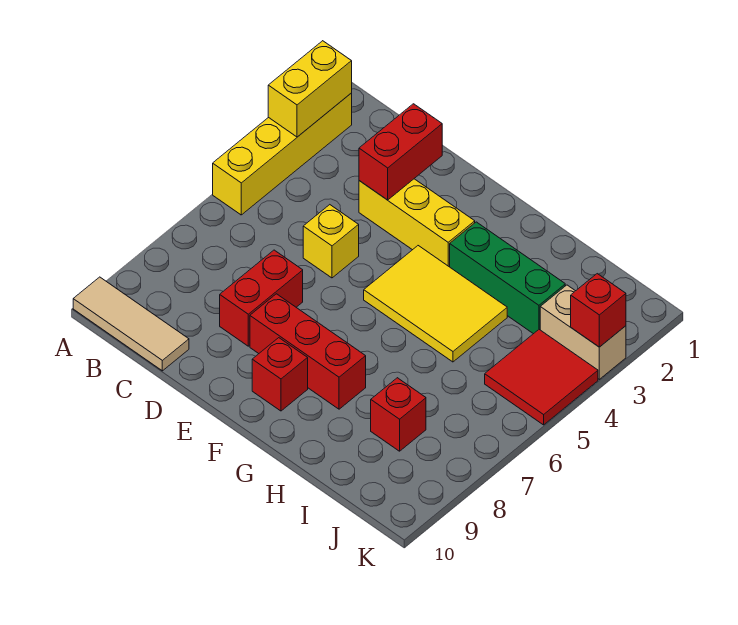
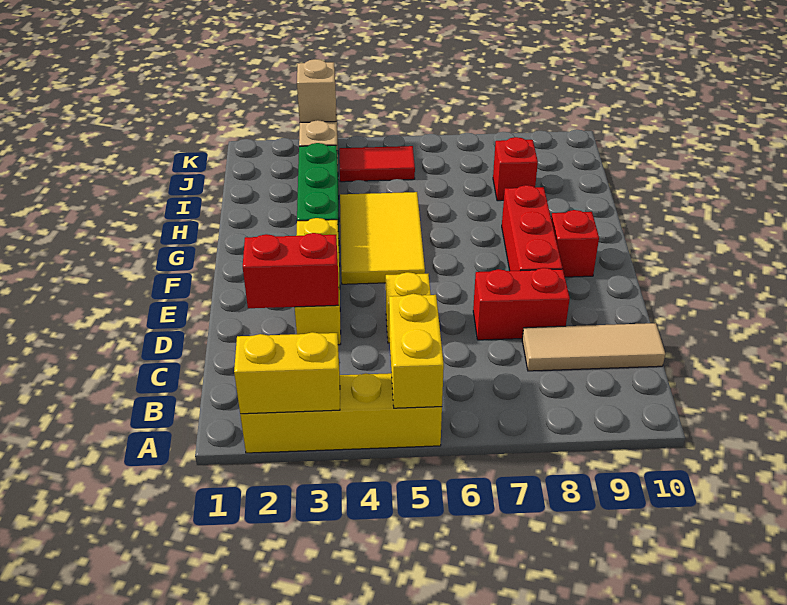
none -> yellow brick A5:B5 level 2
tan tile A10:C10 level 1 -> tan tile C8:C10 level 1
red tile J4:K5 level 1 -> red tile J4:J5 level 1
red brick K3 level 2 -> tan brick K3 level 2

